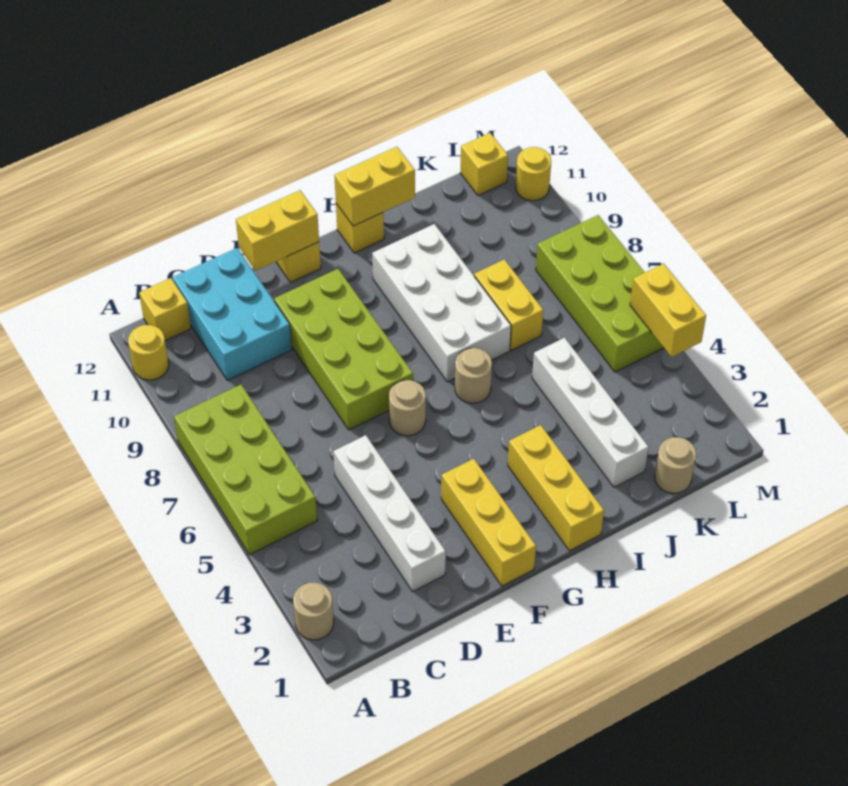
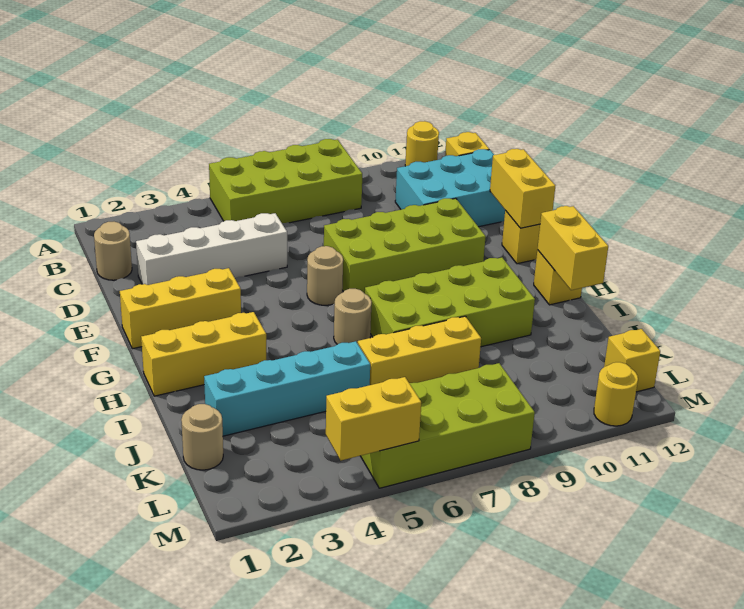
tan round brick A2 level 1 -> tan round brick C1 level 1
white brick H7:I10 level 1 -> lime brick H7:I10 level 1
white brick J2:J5 level 1 -> cyan brick J2:J5 level 1
yellow brick J7:J8 level 1 -> yellow brick J6:J8 level 1

